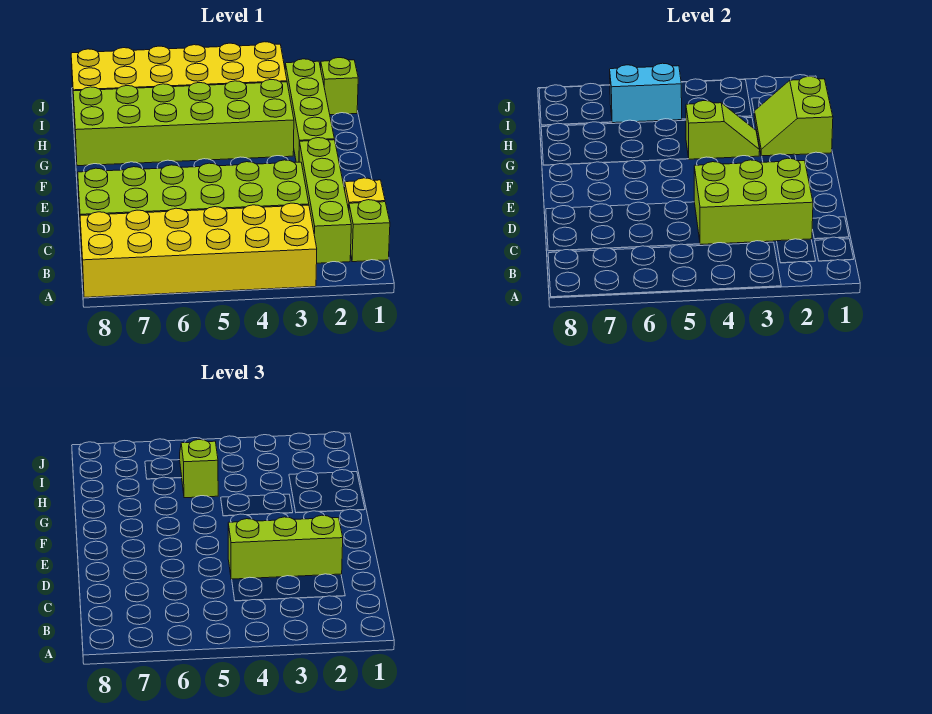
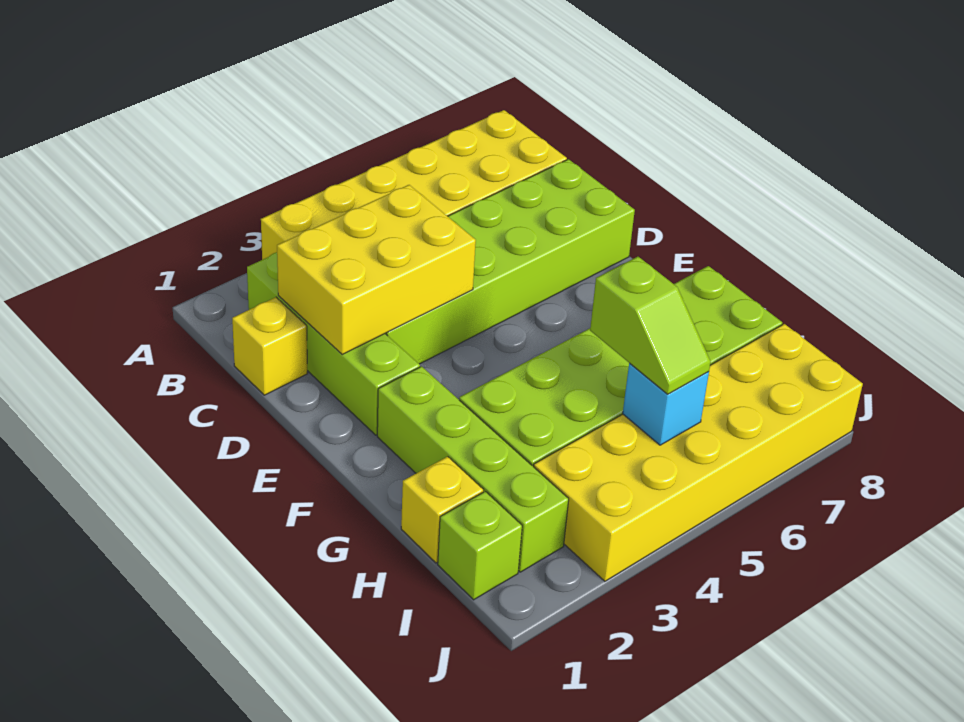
lime brick B1 level 1 -> none
lime brick C2:D4 level 2 -> yellow brick C2:D4 level 2
lime brick D2:D4 level 3 -> none
lime slope G1:H2 level 2 top 1 -> none
lime slope G3:G4 level 2 top 4 -> none
none -> yellow brick H1 level 1
cyan brick I5:I6 level 2 -> cyan brick I5 level 2

